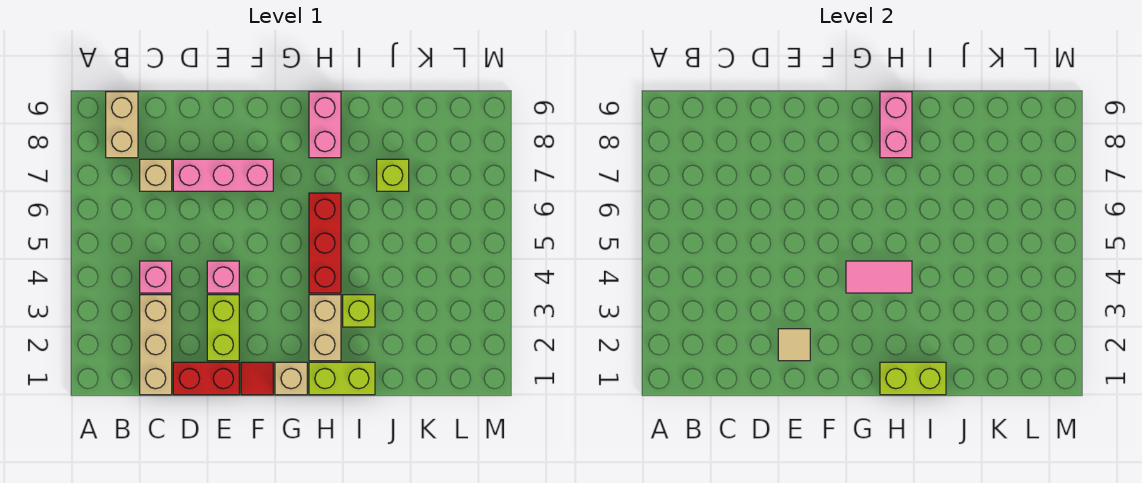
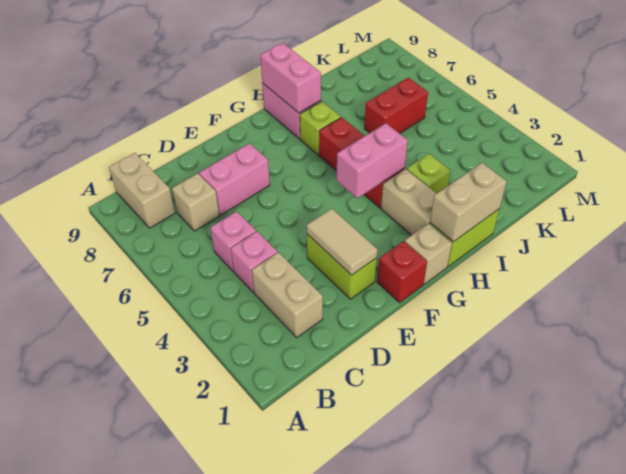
tan brick C1:C3 level 1 -> tan brick C2:C3 level 1
red brick D1:E1 level 1 -> red brick J6:K6 level 1
pink brick D7:F7 level 1 -> pink brick D7:E7 level 1
tan tile E2 level 2 -> tan tile E2:E3 level 2
pink brick E4 level 1 -> pink brick C5 level 1
red tile F1 level 1 -> red brick F1 level 1
pink tile G4:H4 level 2 -> pink brick G4:H4 level 2
lime brick H1:I1 level 2 -> tan brick H1:I1 level 2
lime brick J7 level 1 -> lime brick H7 level 1

